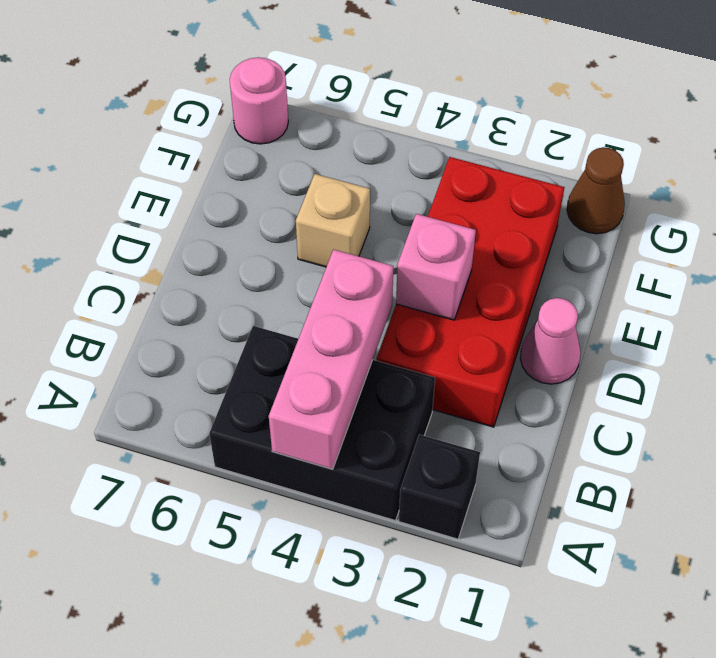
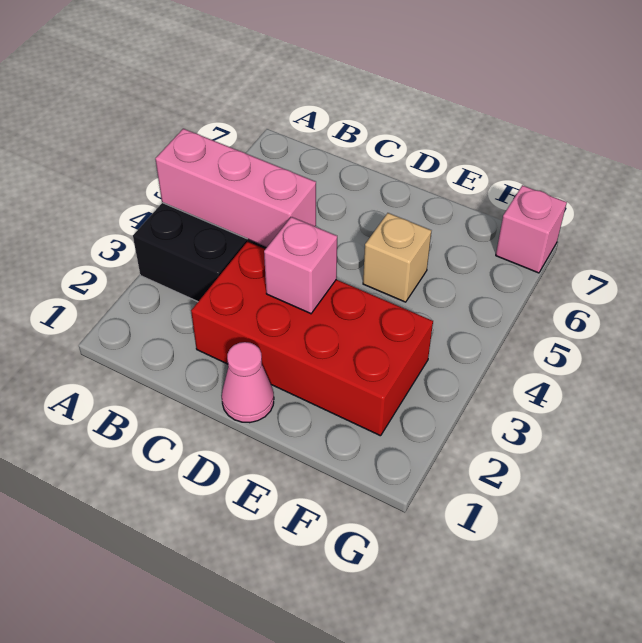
black brick A2 level 1 -> none
brown cone G1 level 1 -> none
pink round brick G7 level 1 -> pink brick G7 level 1

